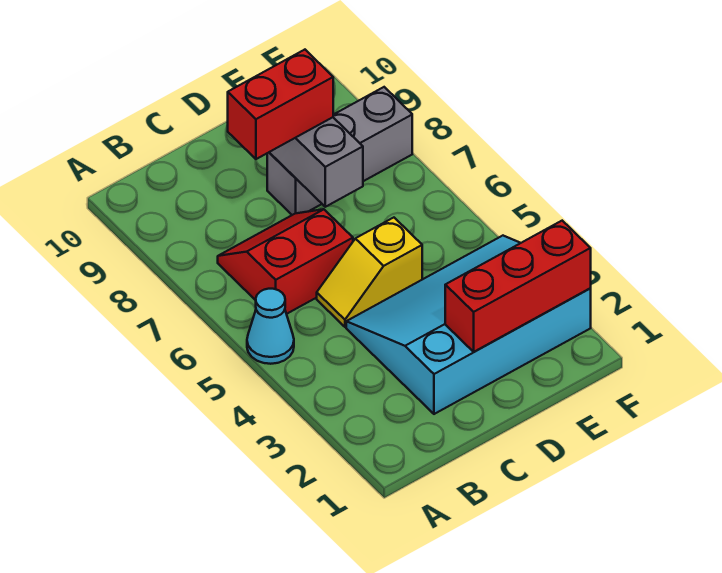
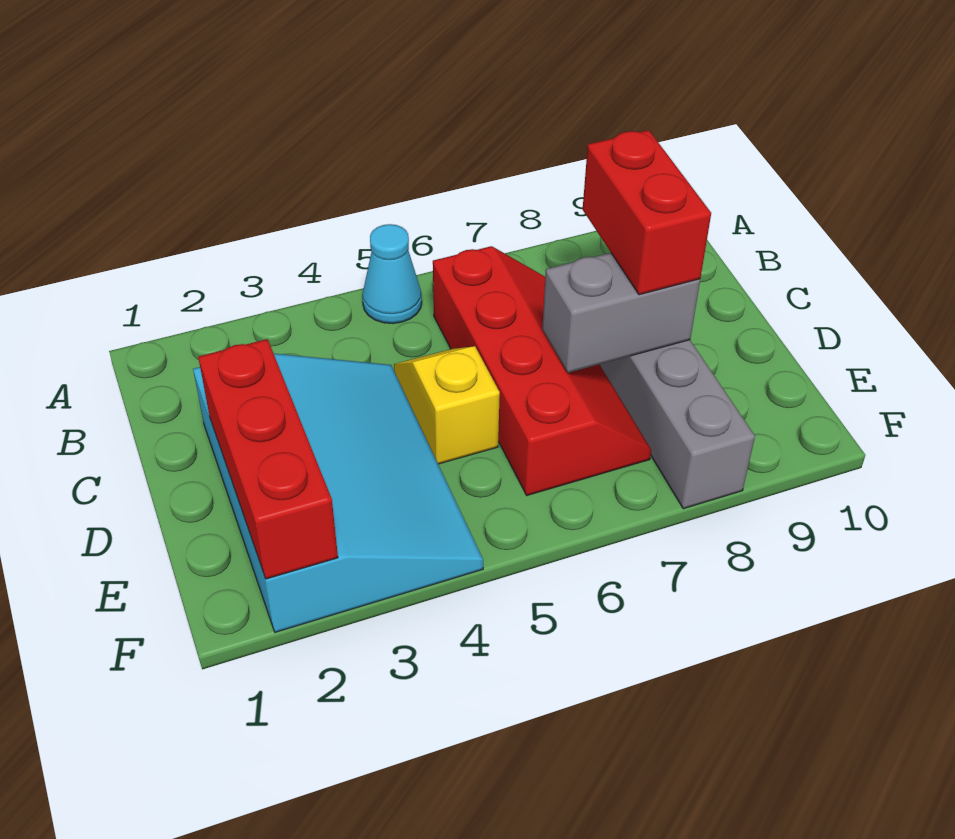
red slope B6:C7 level 1 top 6 -> red slope B6:E7 level 1 top 6

